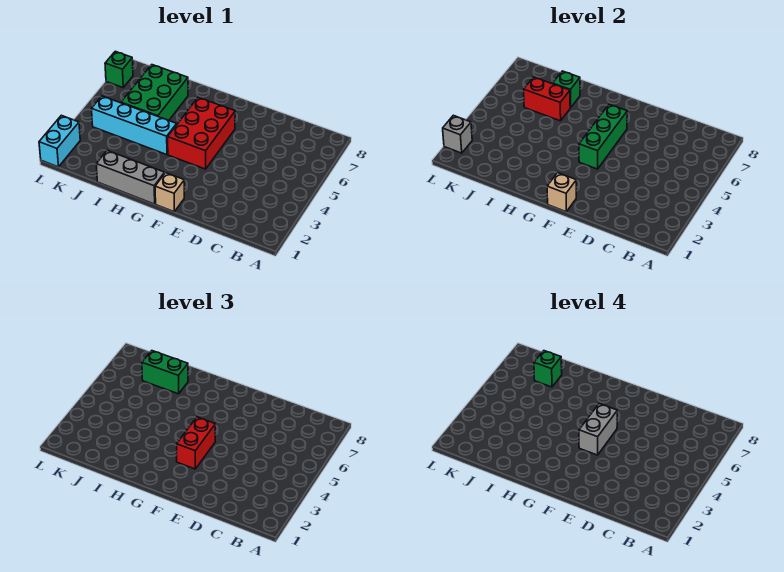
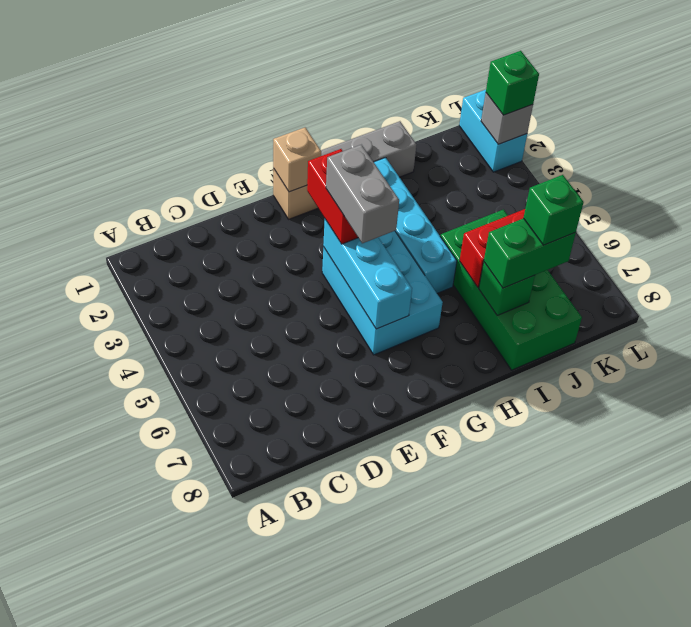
red brick F4:G6 level 1 -> cyan brick F4:G6 level 1
green brick F4:F6 level 2 -> cyan brick F4:F6 level 2
cyan brick H4:K4 level 1 -> cyan brick H2:H5 level 1
green brick I5:J7 level 1 -> green brick I5:J8 level 1
green brick L7 level 1 -> green brick L2 level 3

